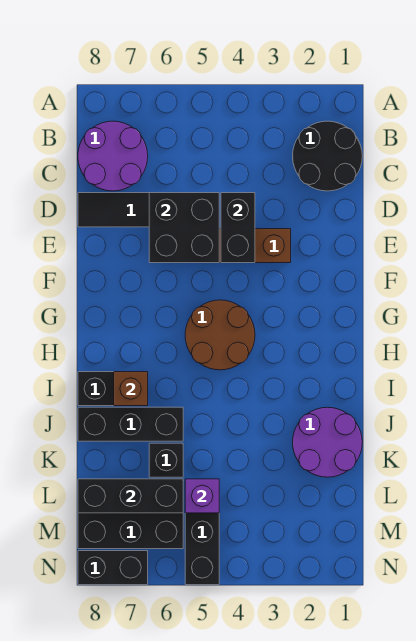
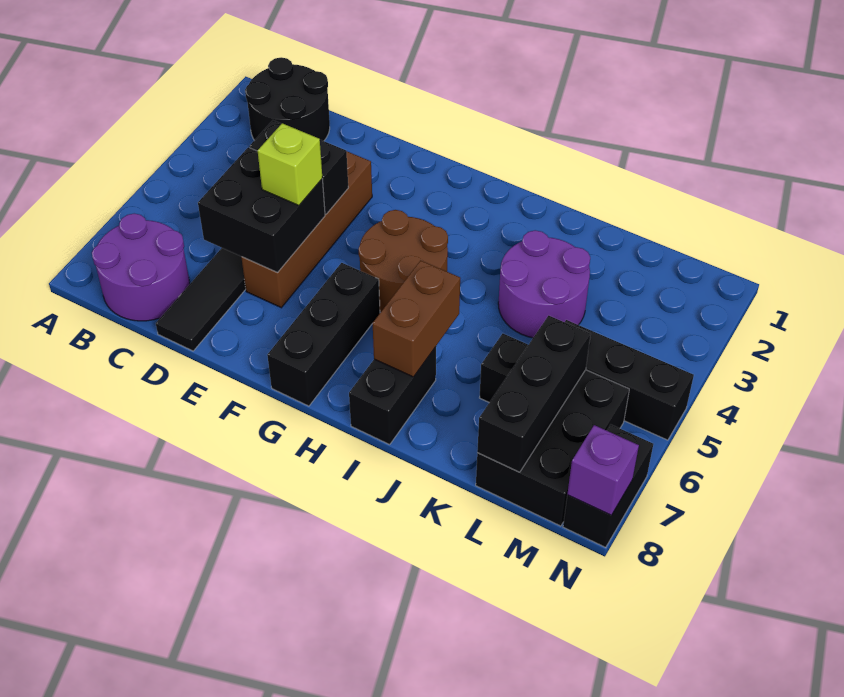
none -> lime brick E5 level 3
brown brick I7 level 2 -> brown brick I6:I7 level 2
purple round brick J1:K2 level 1 -> purple round brick J3:K4 level 1
black brick J6:J8 level 1 -> black brick G6:G8 level 1
purple brick L5 level 2 -> purple brick N8 level 2

